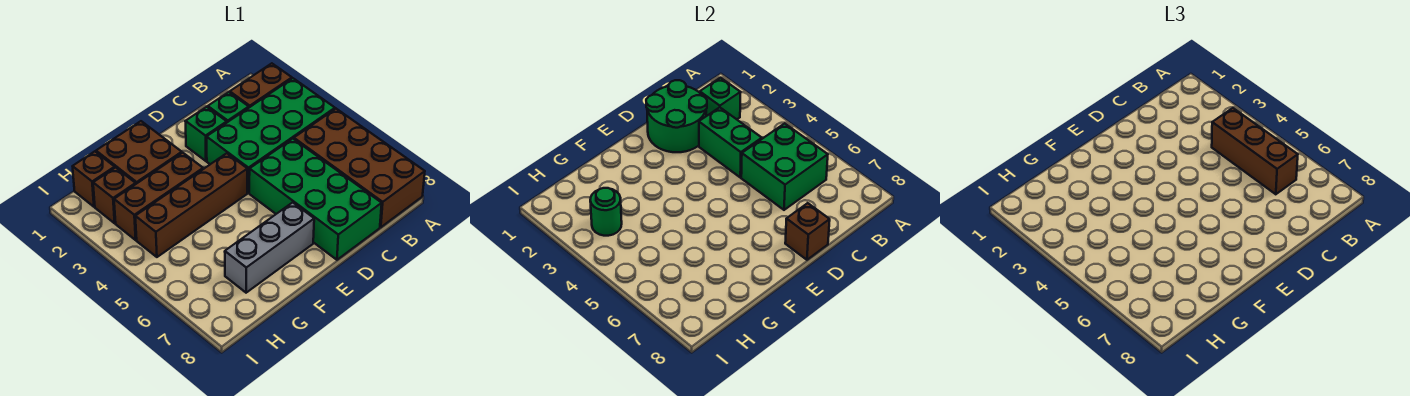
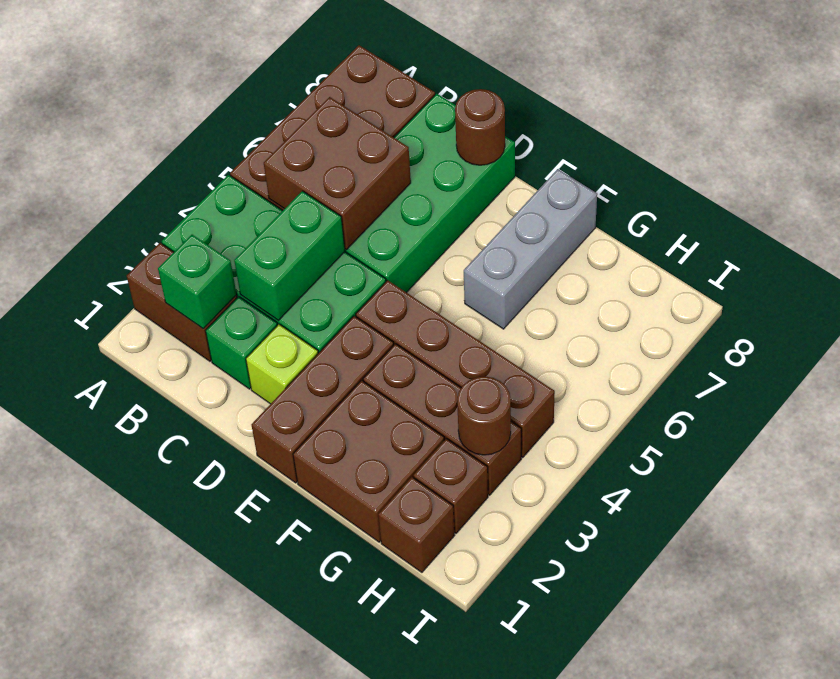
brown brick B4:B6 level 3 -> brown brick E1:E3 level 1
green brick B5:C6 level 2 -> brown brick B5:C6 level 2
green round brick C1:D2 level 2 -> none
green brick D2 level 1 -> lime brick D2 level 1
brown brick D8 level 2 -> brown round brick D8 level 2
grey brick E7:G7 level 1 -> grey brick F6:F8 level 1
green round brick H3 level 2 -> brown round brick H3 level 2

